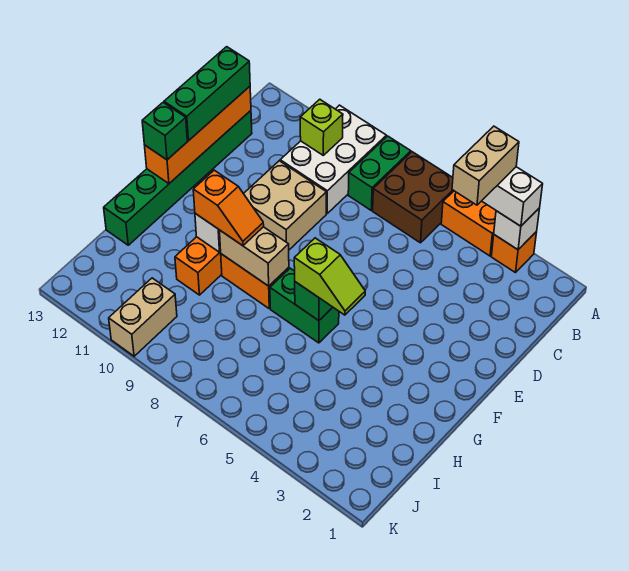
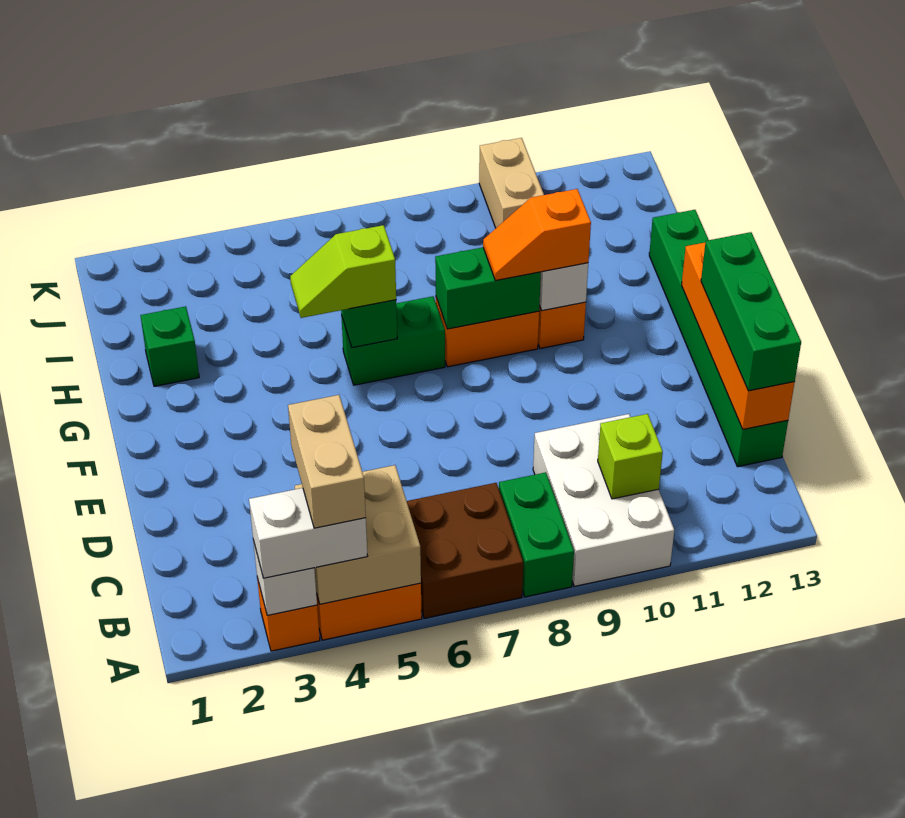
tan brick D9:E10 level 1 -> tan brick A4:B5 level 2
green brick F13 level 3 -> green brick H2 level 1
tan brick G8:G9 level 2 -> green brick G8:G9 level 2

